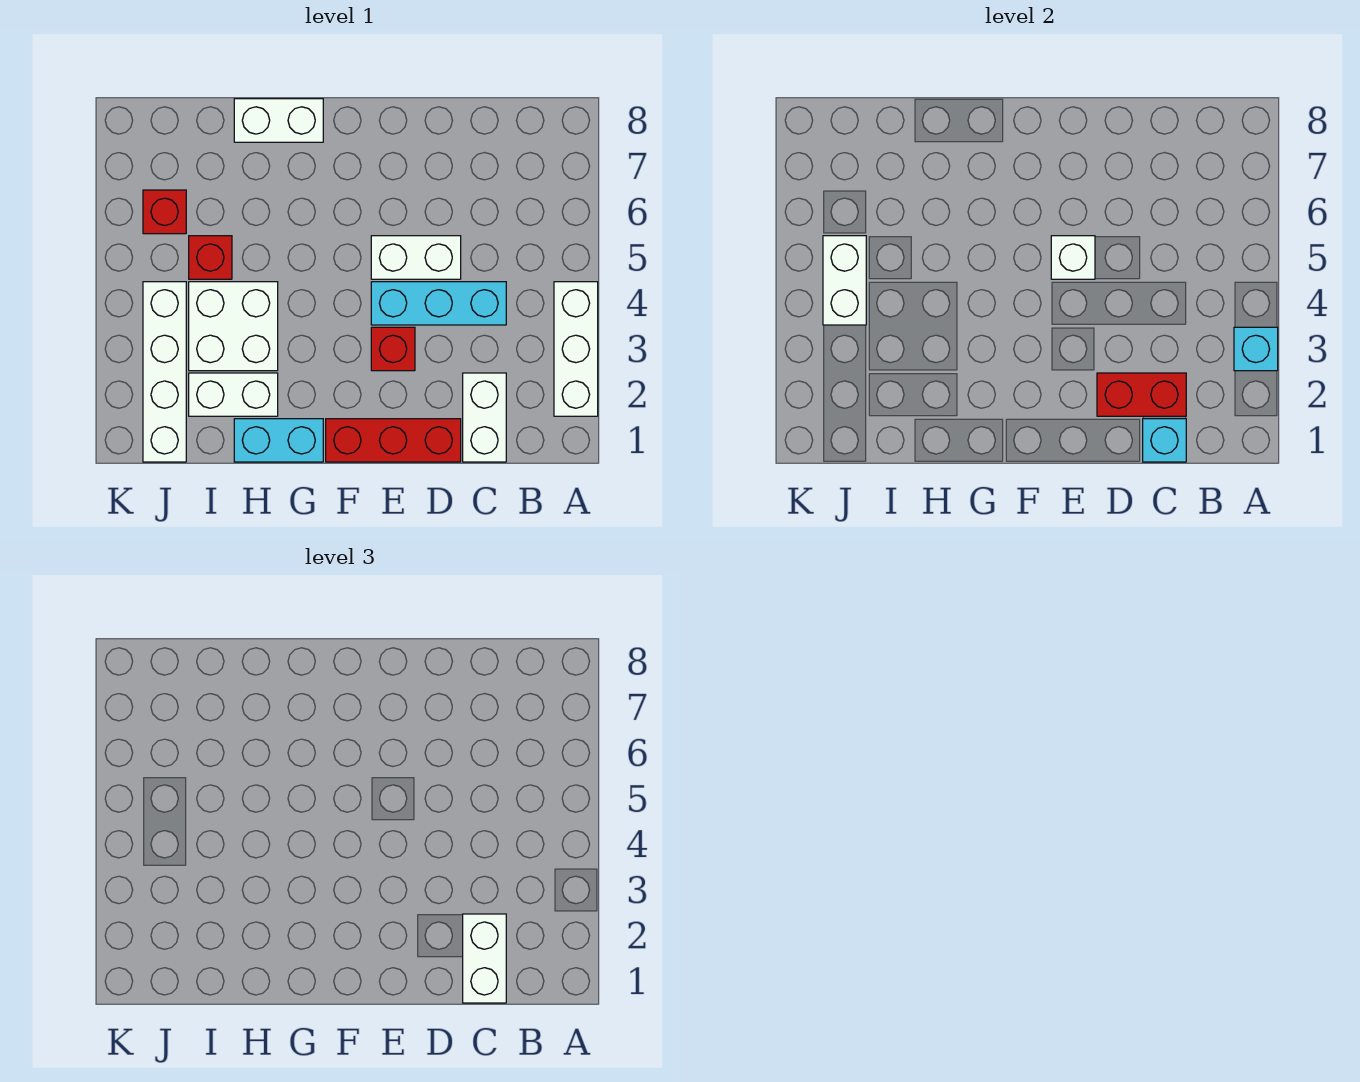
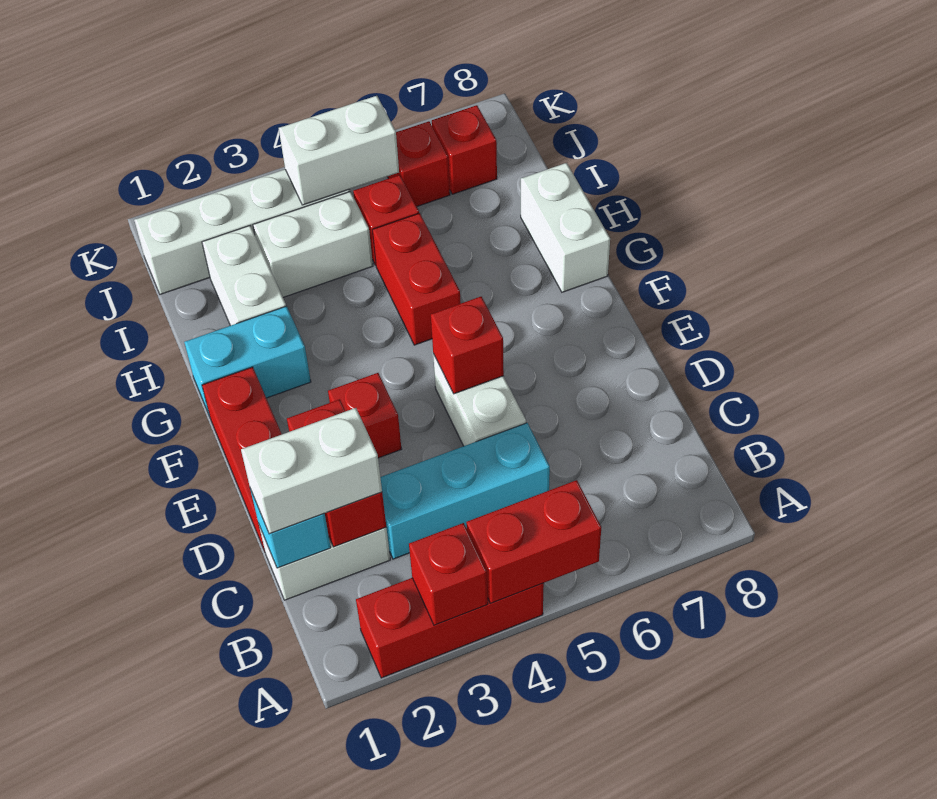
white brick A2:A4 level 1 -> red brick A2:A4 level 1
cyan brick A3 level 2 -> red brick A3 level 2
none -> red brick A4:A5 level 2
cyan brick C4:E4 level 1 -> cyan brick C3:C5 level 1
white brick E5 level 2 -> red brick E5 level 2
cyan brick G1:H1 level 1 -> cyan brick G1:G2 level 1
none -> red brick G5:H5 level 1
white brick H3:I4 level 1 -> white brick I3:I4 level 1
none -> red brick J7 level 1

